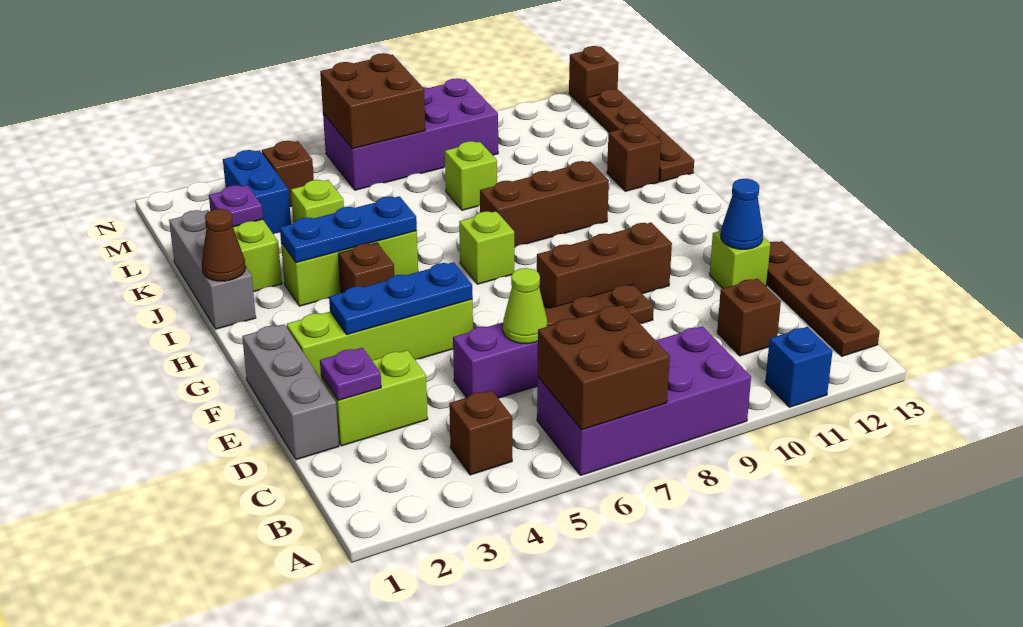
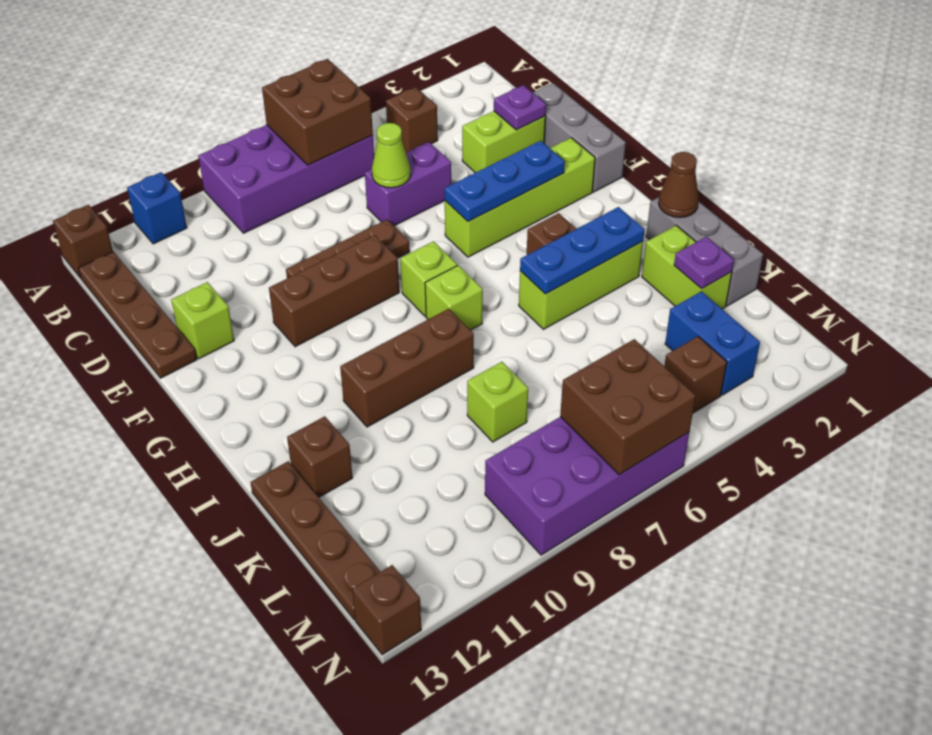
brown brick C11 level 1 -> brown brick A13 level 1
blue cone E12 level 2 -> none
lime brick K4 level 1 -> lime brick G7 level 1

